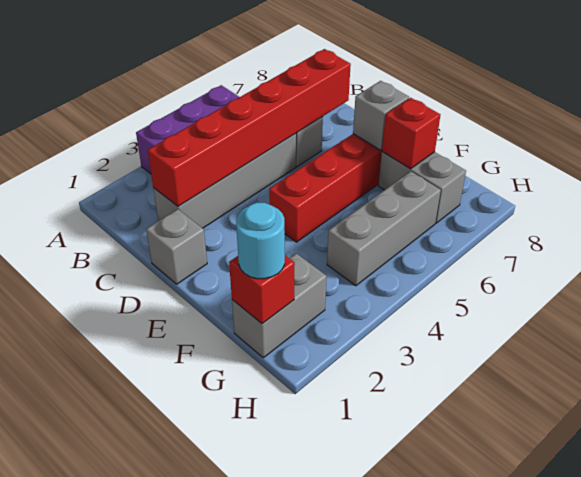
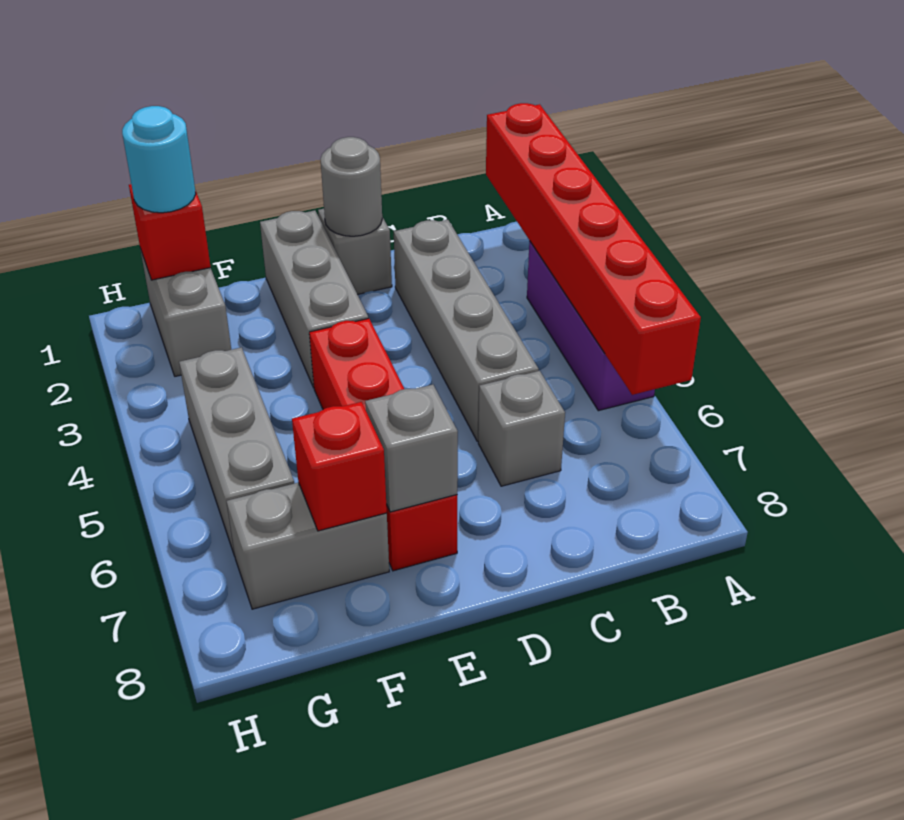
red brick C2:C7 level 2 -> red brick A1:A6 level 2
none -> grey round brick D1 level 2
none -> grey brick E1:E3 level 1

